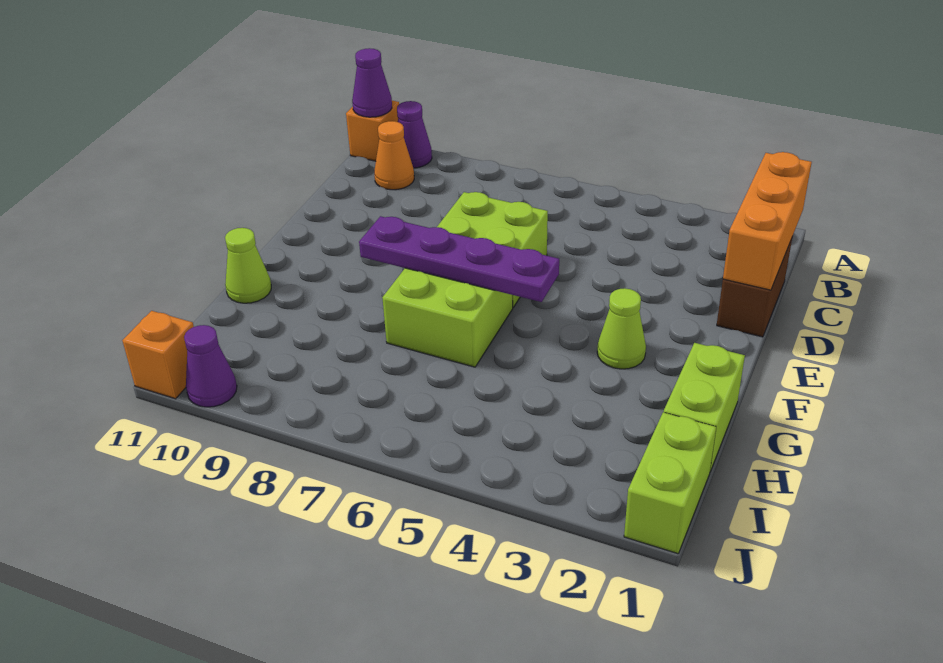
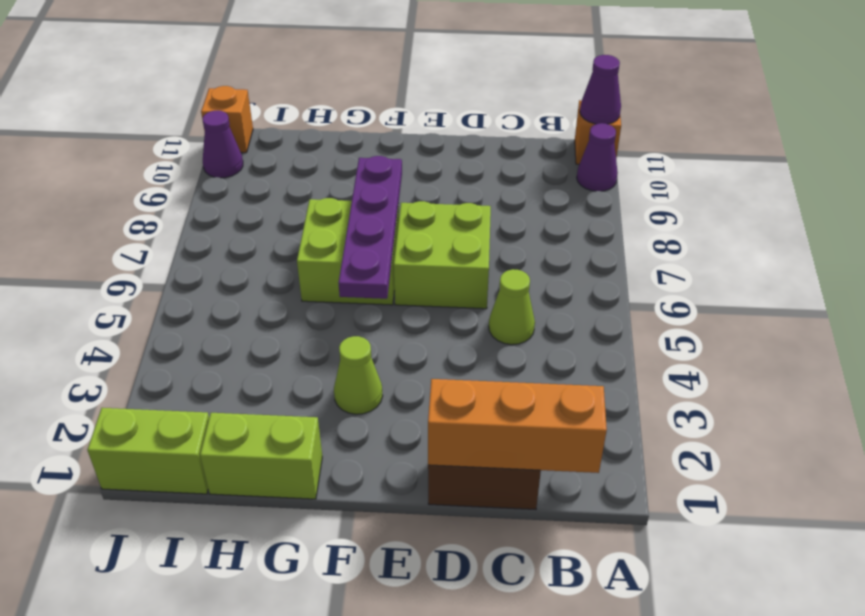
orange cone B10 level 1 -> none
lime cone G11 level 1 -> lime cone C5 level 1

